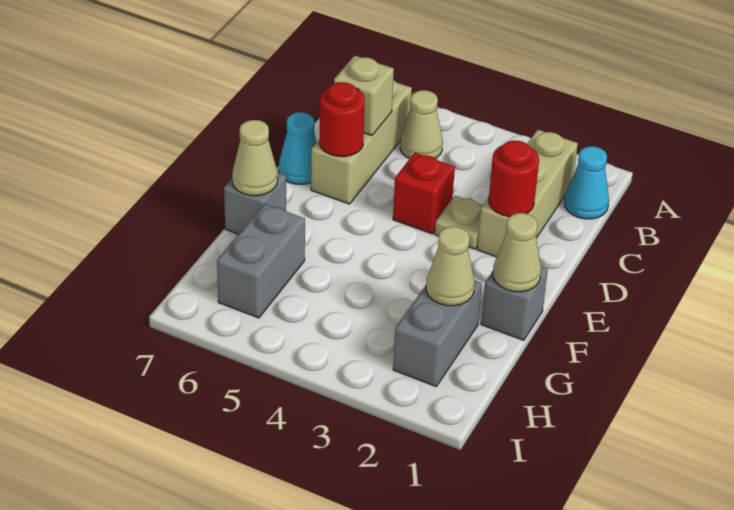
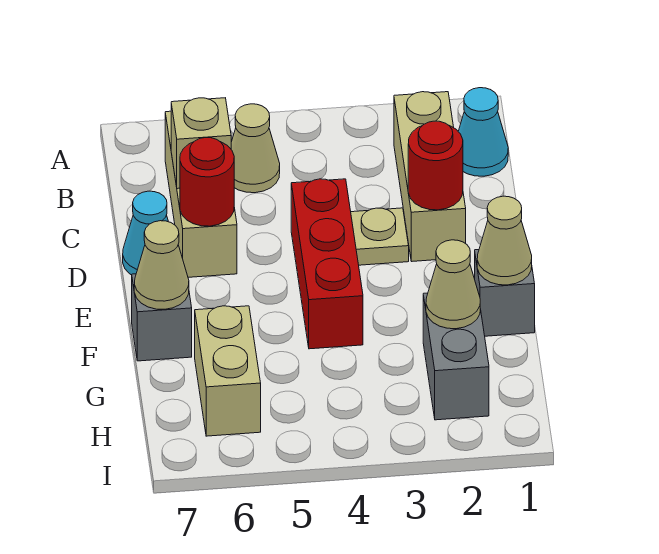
red brick D4 level 1 -> red brick D4:F4 level 1
grey brick G6:H6 level 1 -> tan brick G6:H6 level 1

